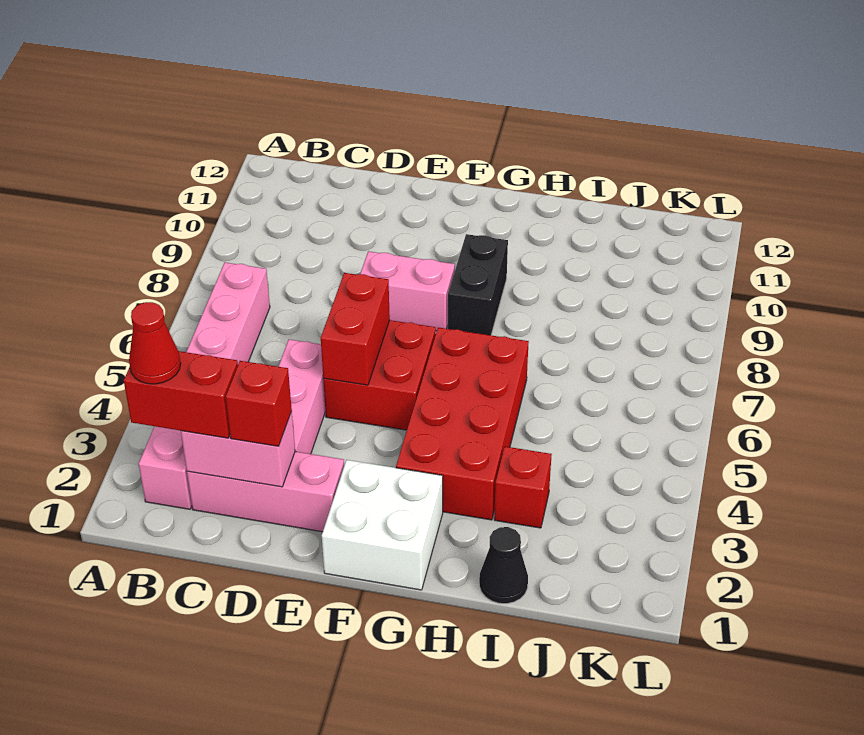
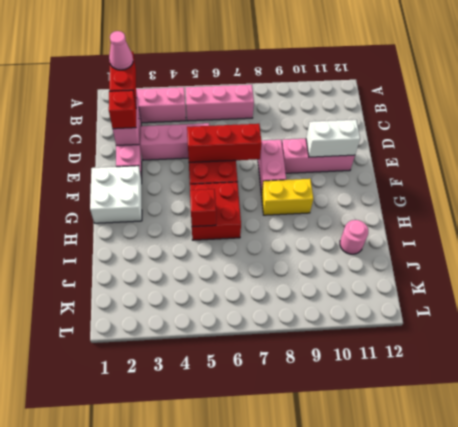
red cone B2 level 4 -> pink cone B2 level 4
red brick E5:E6 level 2 -> red brick E5:E7 level 2
none -> pink brick E9:E11 level 1
none -> white brick E10:E11 level 2
red brick G3:H6 level 1 -> red brick G5:H6 level 1
black brick G8:G9 level 1 -> yellow brick G8:G9 level 1
black cone I1 level 1 -> none
red brick I3 level 1 -> red brick H5 level 2
none -> pink round brick I11 level 1

